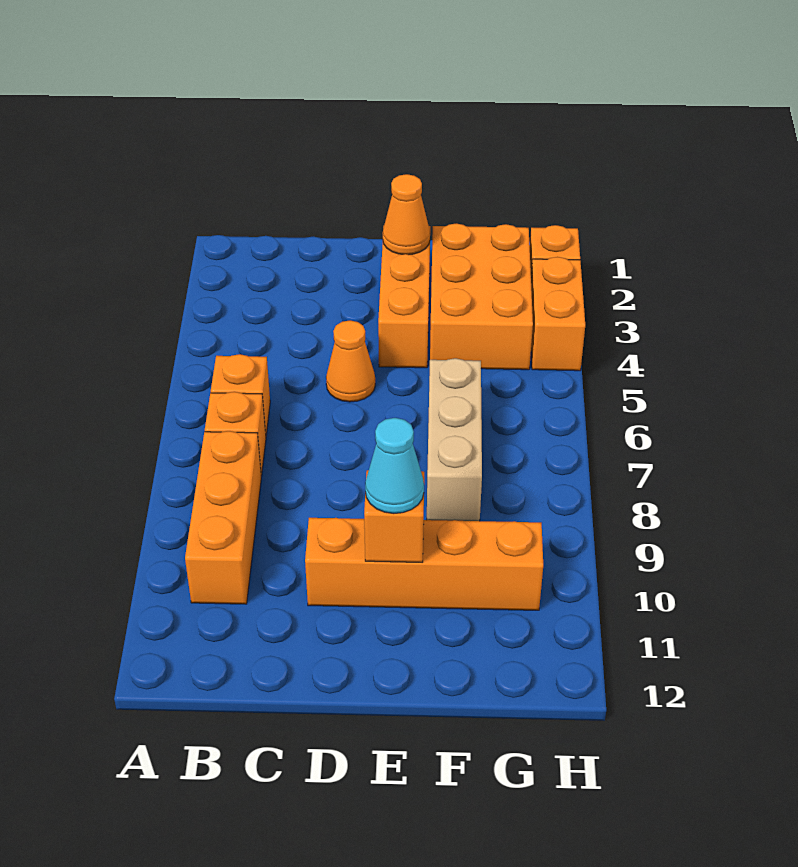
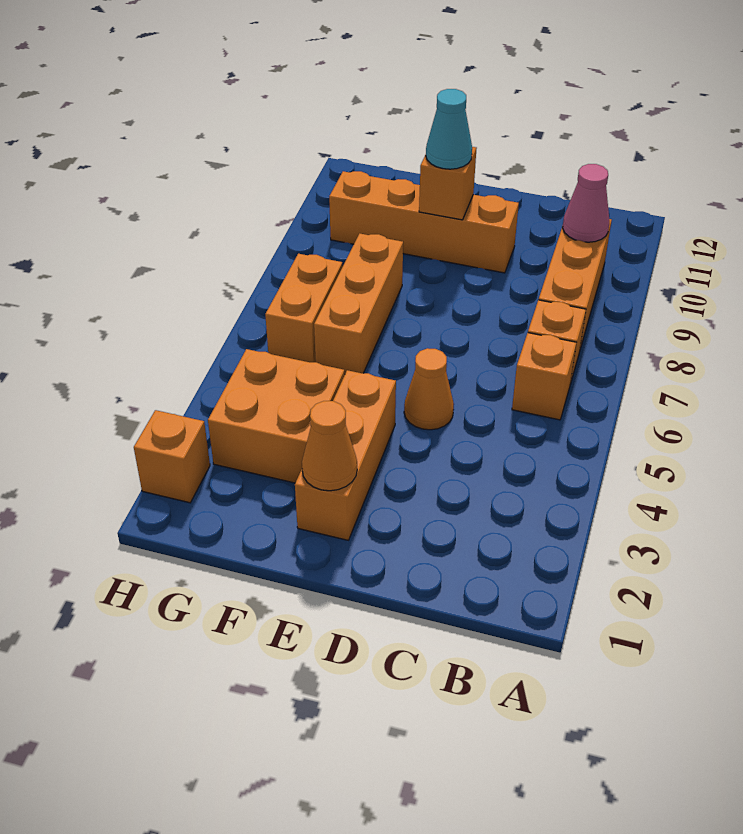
none -> pink cone B10 level 2
orange brick F2:G4 level 1 -> orange brick F3:G4 level 1
tan brick F6:F8 level 1 -> orange brick F6:F8 level 1
orange brick H3:H4 level 1 -> orange brick G6:G7 level 1

